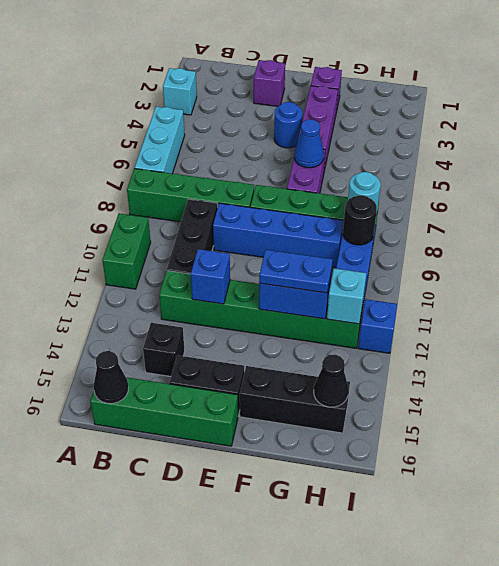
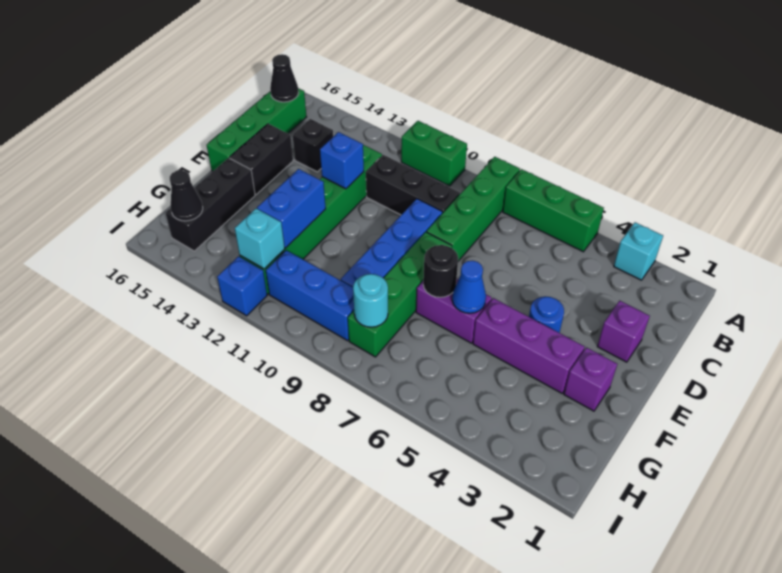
cyan brick A5:A7 level 1 -> green brick A5:A7 level 1
blue plate F12:G12 level 3 -> none
black round brick H9 level 2 -> black round brick F7 level 2

